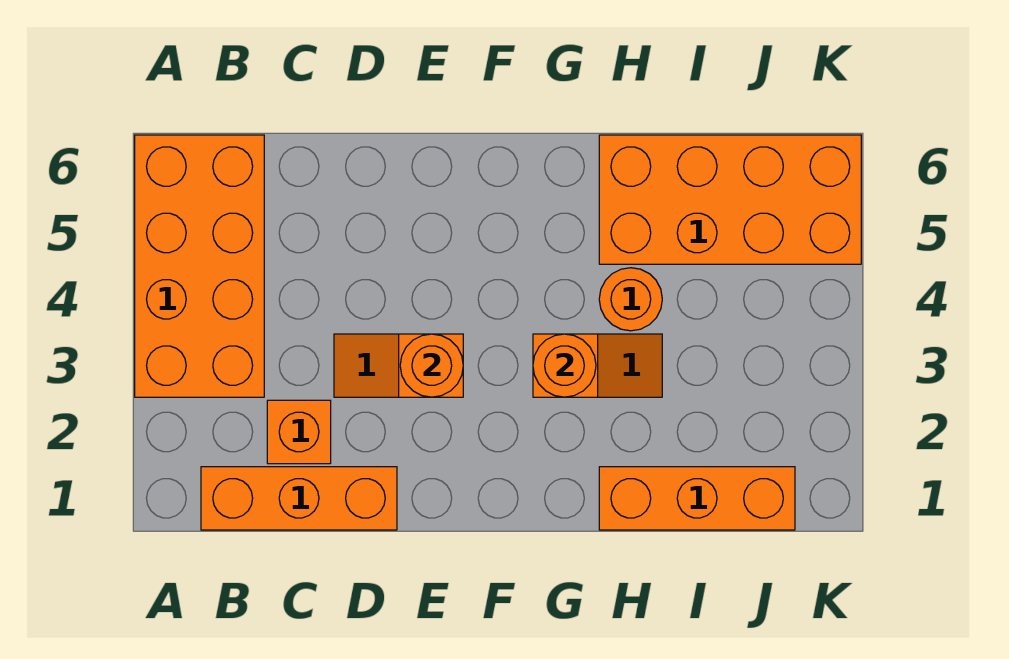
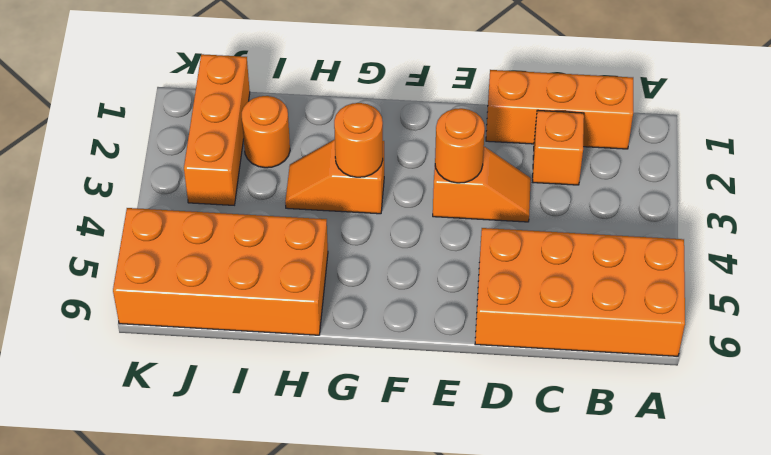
orange brick A3:B6 level 1 -> orange brick A5:D6 level 1
orange brick H1:J1 level 1 -> orange brick J1:J3 level 1
orange round brick H4 level 1 -> orange round brick I2 level 1

